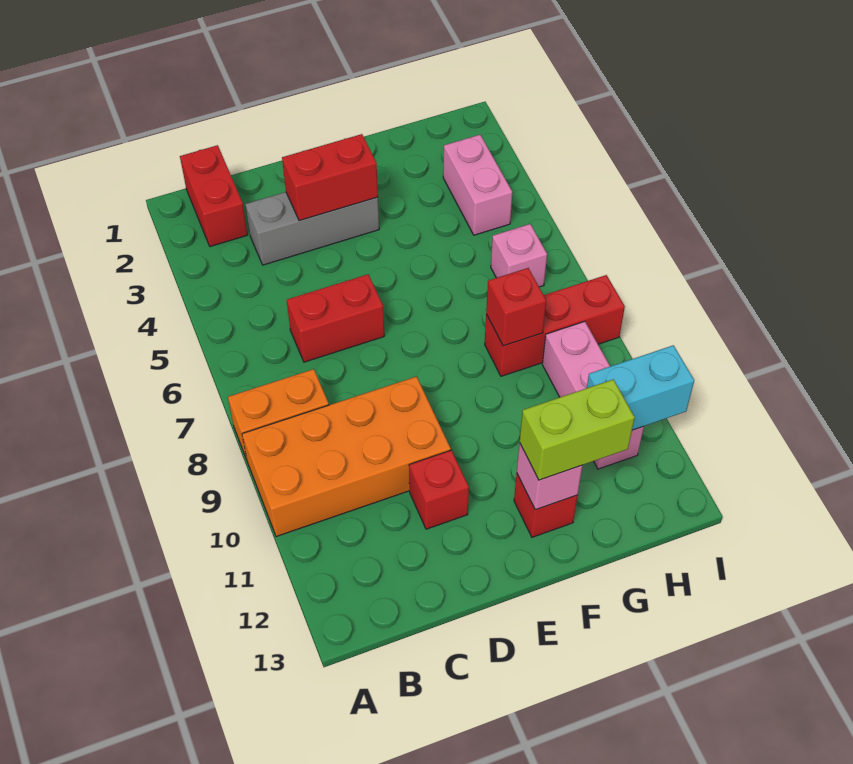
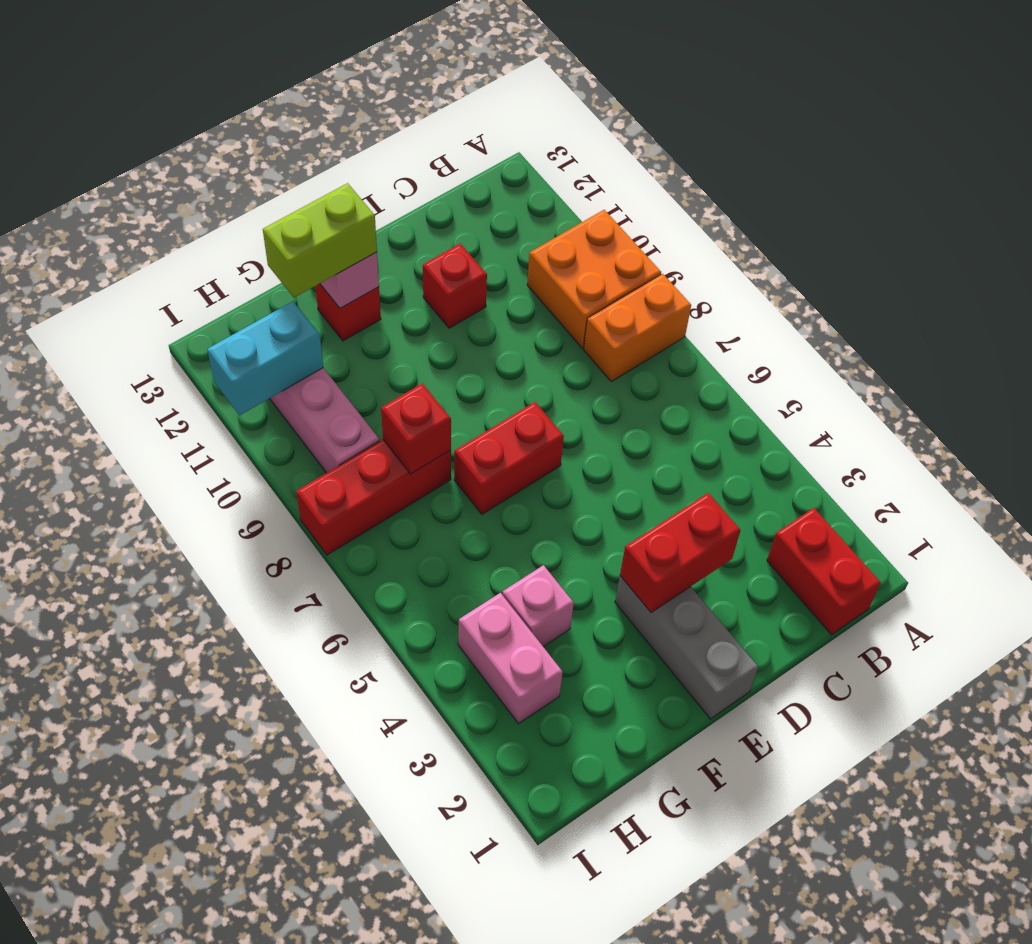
orange brick A9:D10 level 1 -> orange brick A9:B10 level 1
grey brick C3:E3 level 1 -> grey brick E1:E3 level 1
red brick C6:D6 level 1 -> red brick E7:F7 level 1
pink brick H6 level 1 -> pink brick G4 level 1

